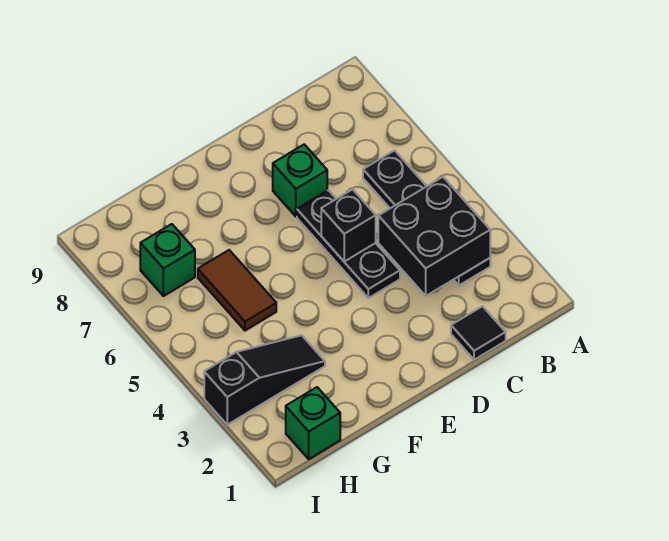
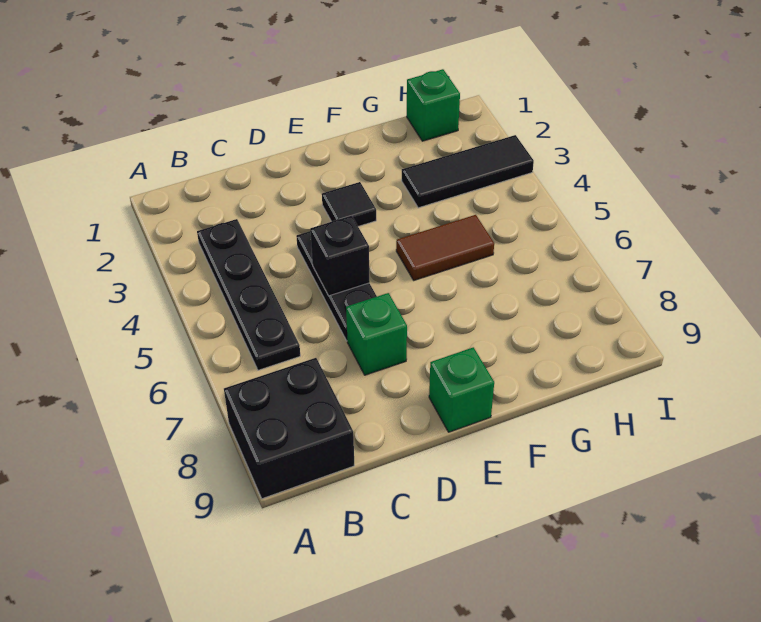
black brick B3:C4 level 2 -> black brick A8:B9 level 1
black tile C1 level 1 -> black tile E3 level 1
black slope G3:I3 level 1 top I -> black tile G3:I3 level 1
brown tile G5:G6 level 1 -> brown tile F5:G5 level 1
green brick H7 level 1 -> green brick E9 level 1

